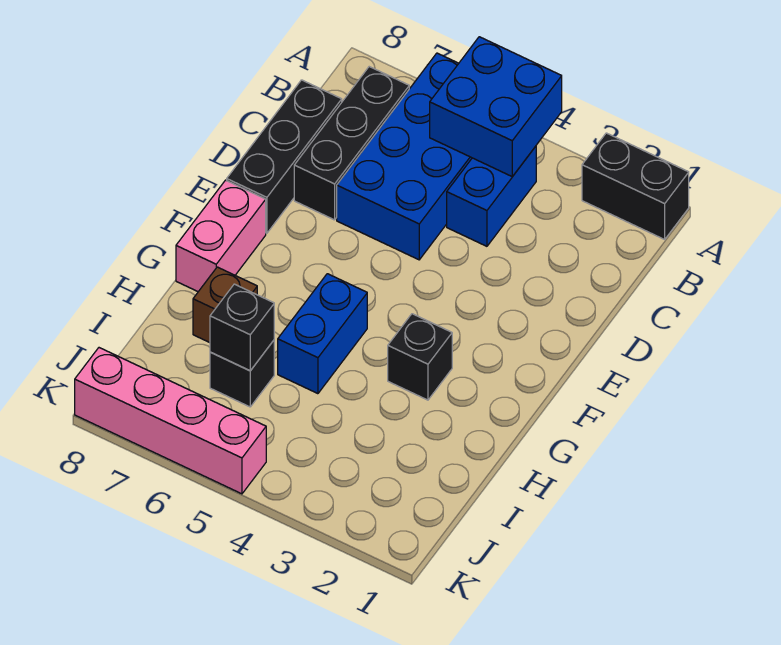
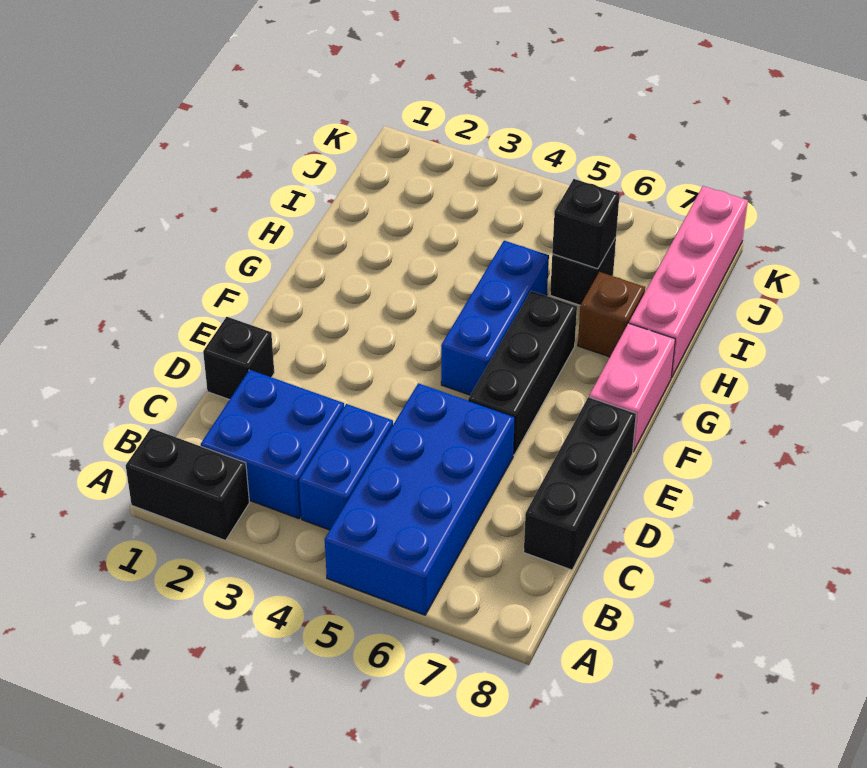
blue brick A4:B5 level 2 -> blue brick B2:C3 level 1
black brick B7:D7 level 1 -> black brick E6:G6 level 1
black brick G3 level 1 -> black brick D1 level 1
blue brick G5:H5 level 1 -> blue brick F5:H5 level 1
pink brick K5:K8 level 1 -> pink brick H8:K8 level 1

